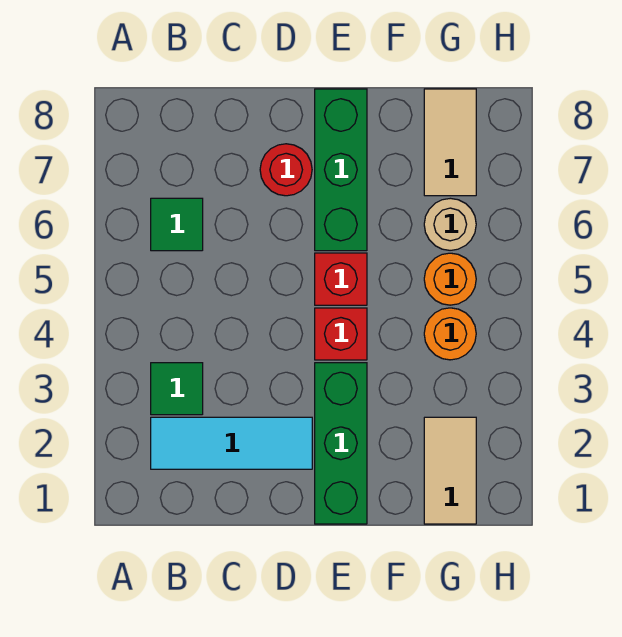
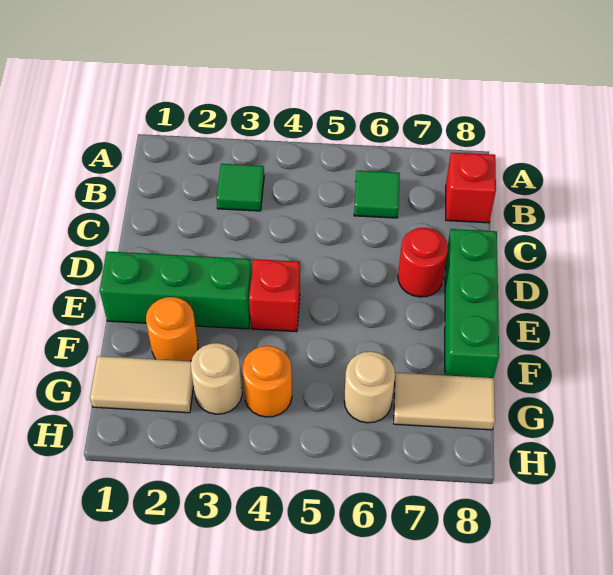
cyan tile B2:D2 level 1 -> none
red brick E5 level 1 -> red brick B8 level 1
green brick E6:E8 level 1 -> green brick D8:F8 level 1
none -> tan round brick G3 level 1
orange round brick G5 level 1 -> orange round brick F2 level 1

